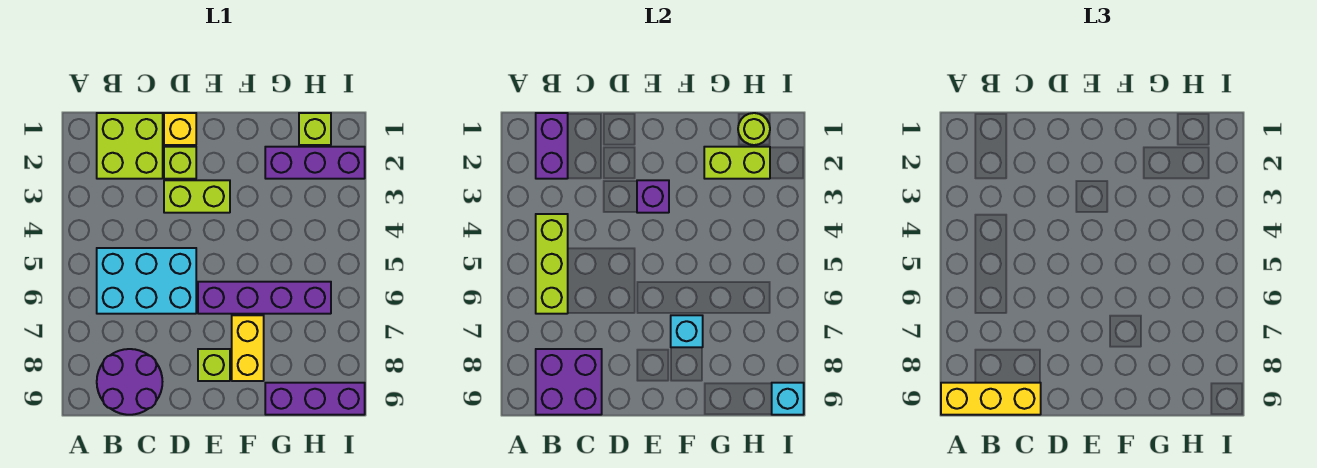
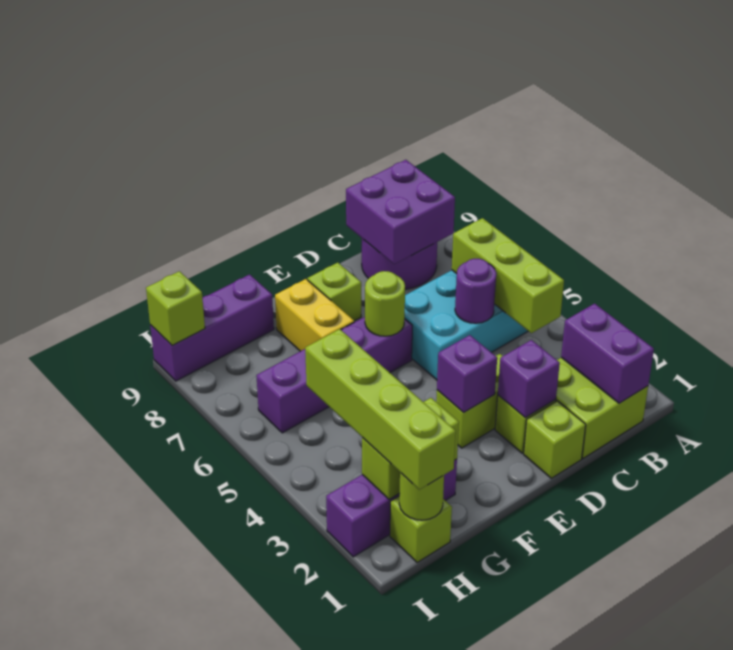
yellow brick A9:C9 level 3 -> none
none -> purple round brick C5 level 2
yellow brick D1 level 1 -> lime brick D1 level 1
none -> purple brick D2 level 2
none -> lime round brick E6 level 2
cyan brick F7 level 2 -> none
none -> lime brick H1:H4 level 3
cyan brick I9 level 2 -> lime brick I9 level 2

